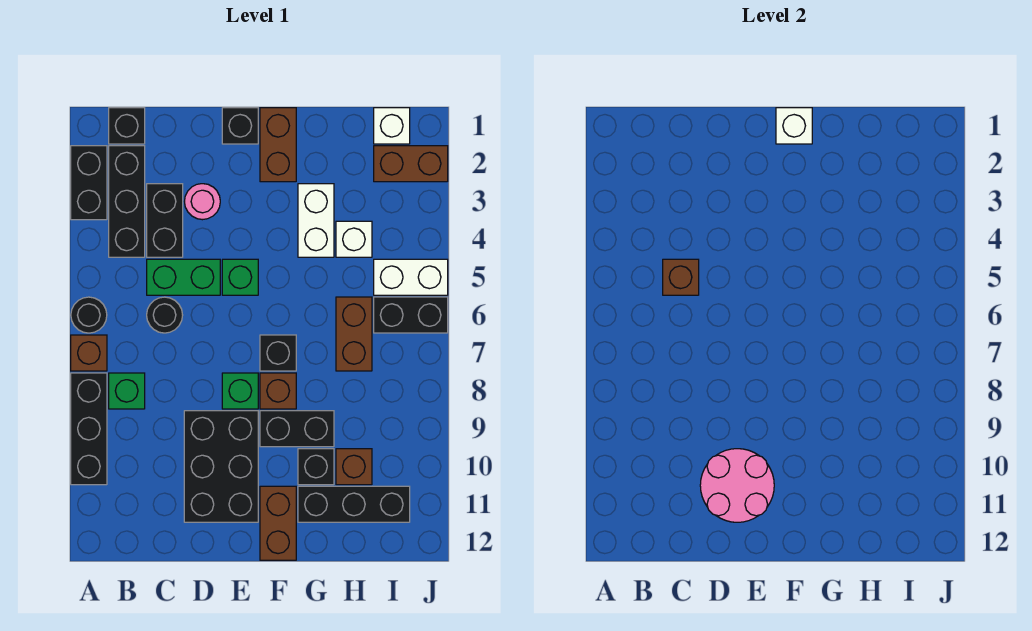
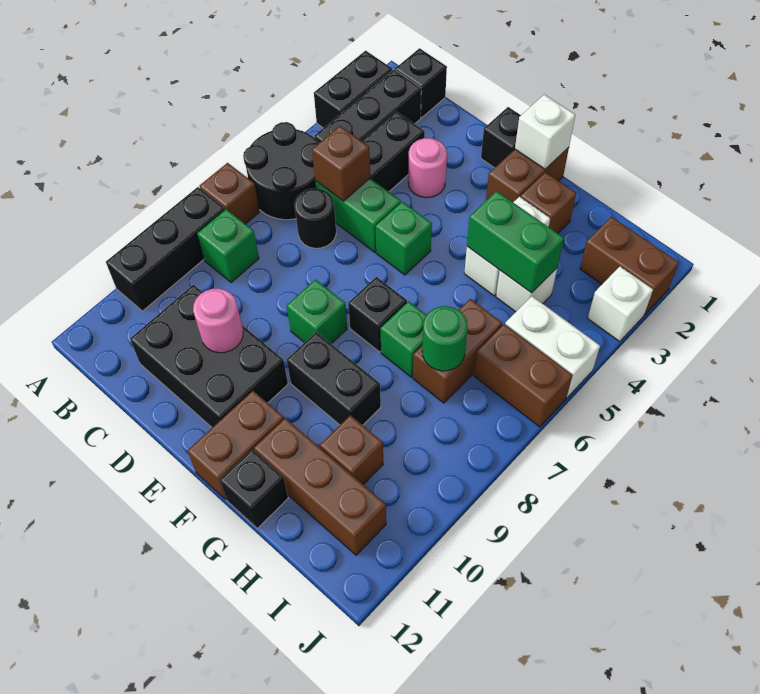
black round brick A6 level 1 -> black round brick A5:B6 level 1
black brick D9:E11 level 1 -> black brick C10:E11 level 1
pink round brick D10:E11 level 2 -> pink round brick D10 level 2
brown brick F8 level 1 -> brown brick G2 level 1
none -> green brick G4:H4 level 2
none -> green brick G7 level 1
black brick G10 level 1 -> black brick G12 level 1
black brick G11:I11 level 1 -> brown brick G11:I11 level 1
none -> green round brick H7 level 2
white brick I1 level 1 -> white brick J3 level 1
black brick I6:J6 level 1 -> brown brick I6:J6 level 1

